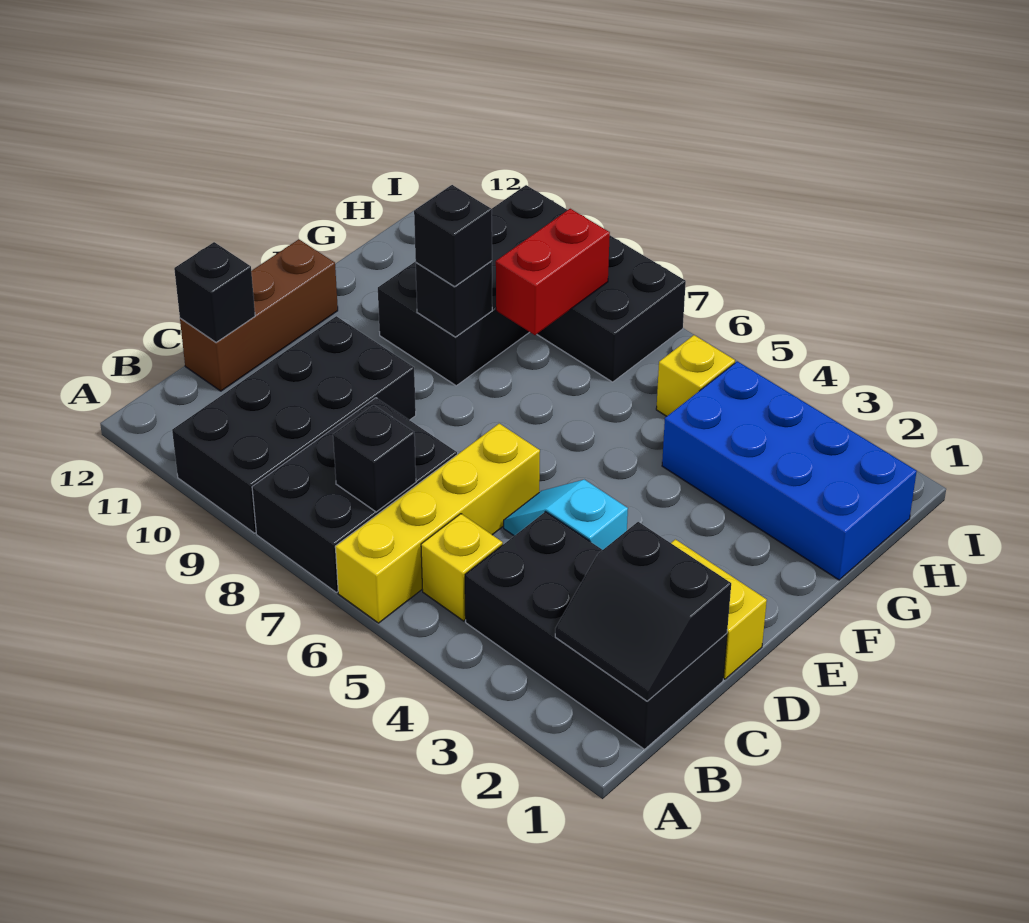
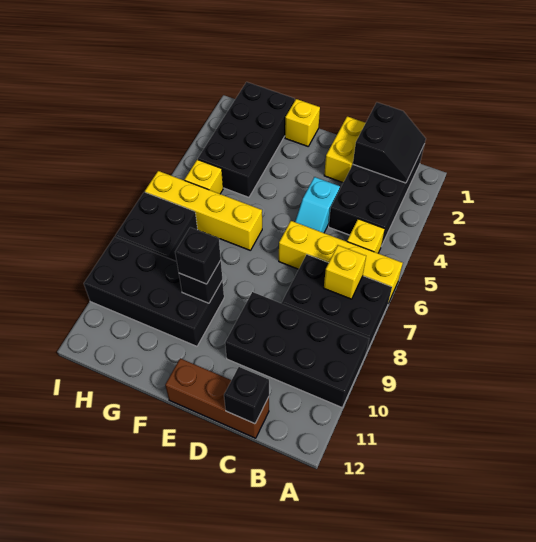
black brick B7 level 2 -> yellow brick B7 level 2
none -> yellow brick F1 level 1
none -> yellow brick F6:I6 level 1
blue brick G1:H4 level 1 -> black brick G1:H4 level 1
red brick G8:H8 level 2 -> none

